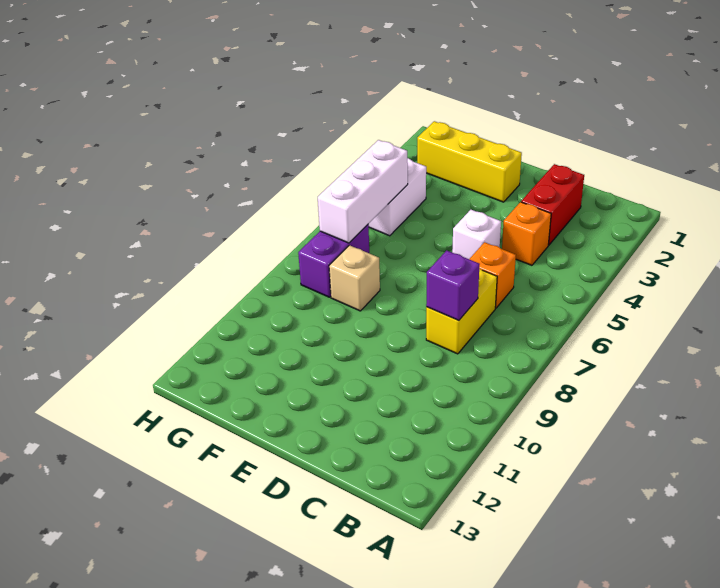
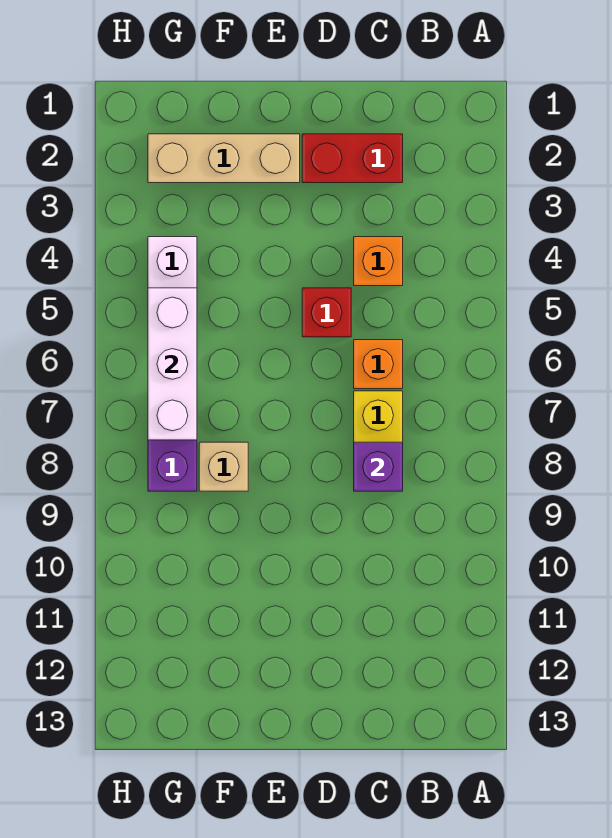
red brick C2:C3 level 1 -> red brick C2:D2 level 1
white brick D5 level 1 -> red brick D5 level 1
yellow brick E2:G2 level 1 -> tan brick E2:G2 level 1

